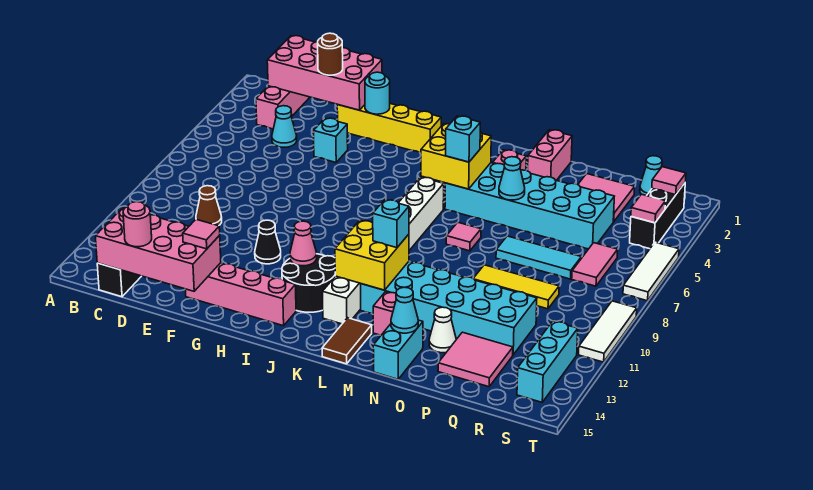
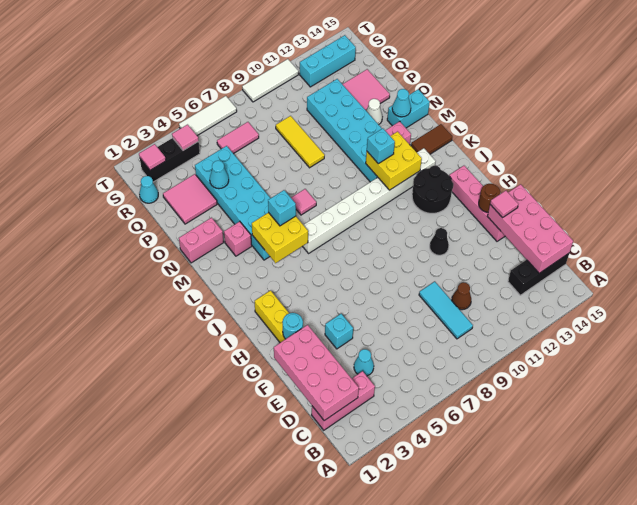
pink round brick D15 level 3 -> none
brown round brick E2 level 3 -> brown round brick G14 level 2
pink cone I12 level 2 -> none
cyan cone N5 level 2 -> cyan cone P4 level 2
cyan tile O7:Q7 level 1 -> cyan tile C9:E9 level 1

